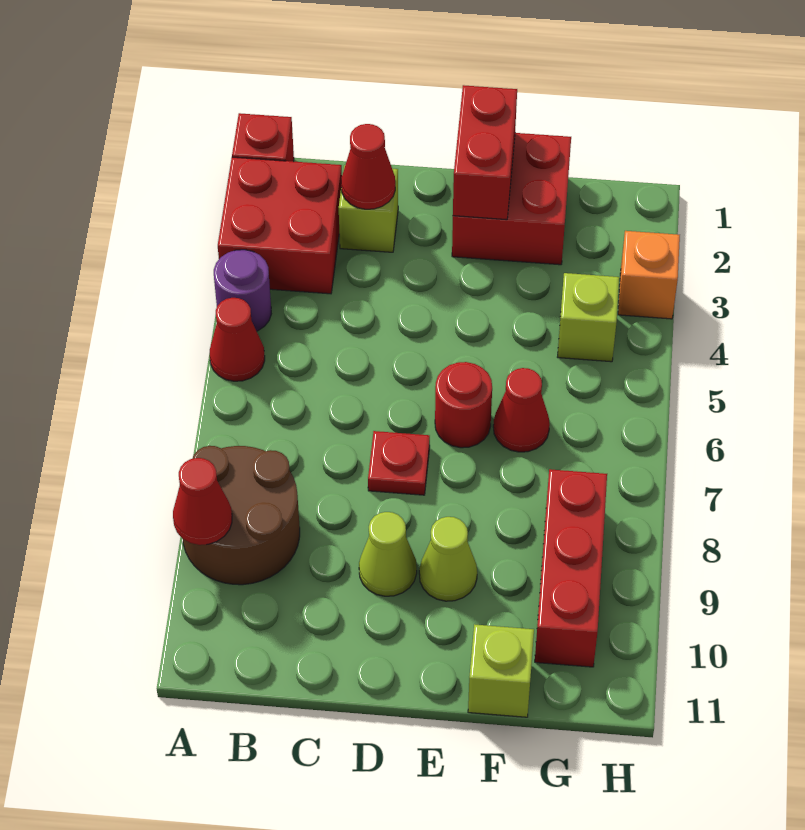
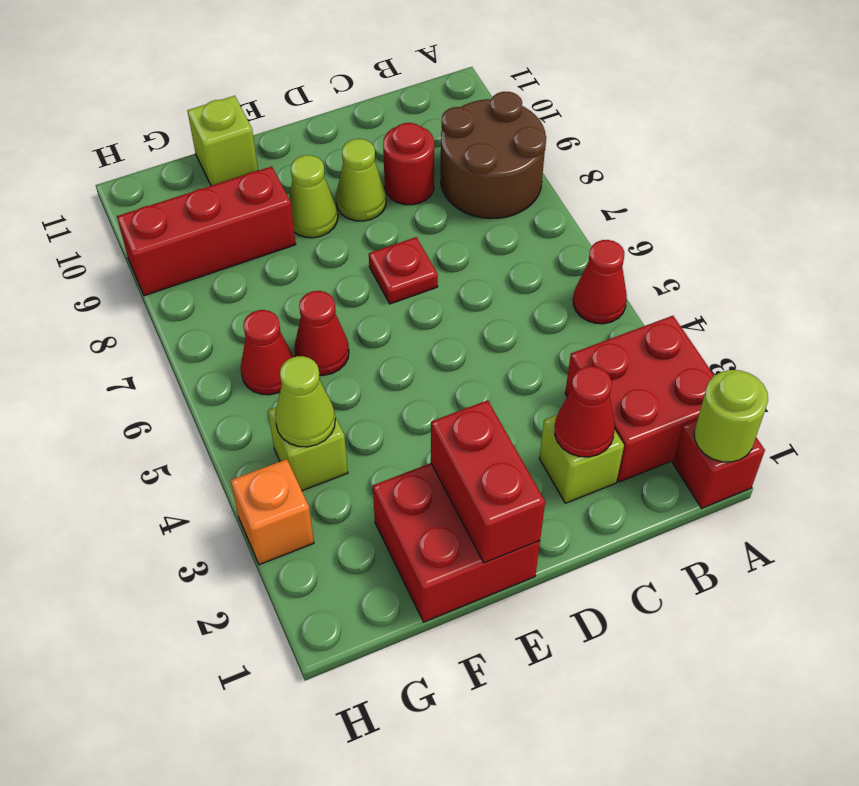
none -> lime round brick A1 level 2
purple round brick A4 level 1 -> none
red cone A9 level 2 -> red cone G6 level 1
red round brick E6 level 1 -> red round brick C9 level 1
none -> lime cone G4 level 2
red brick G8:G10 level 1 -> red brick F9:H9 level 1

